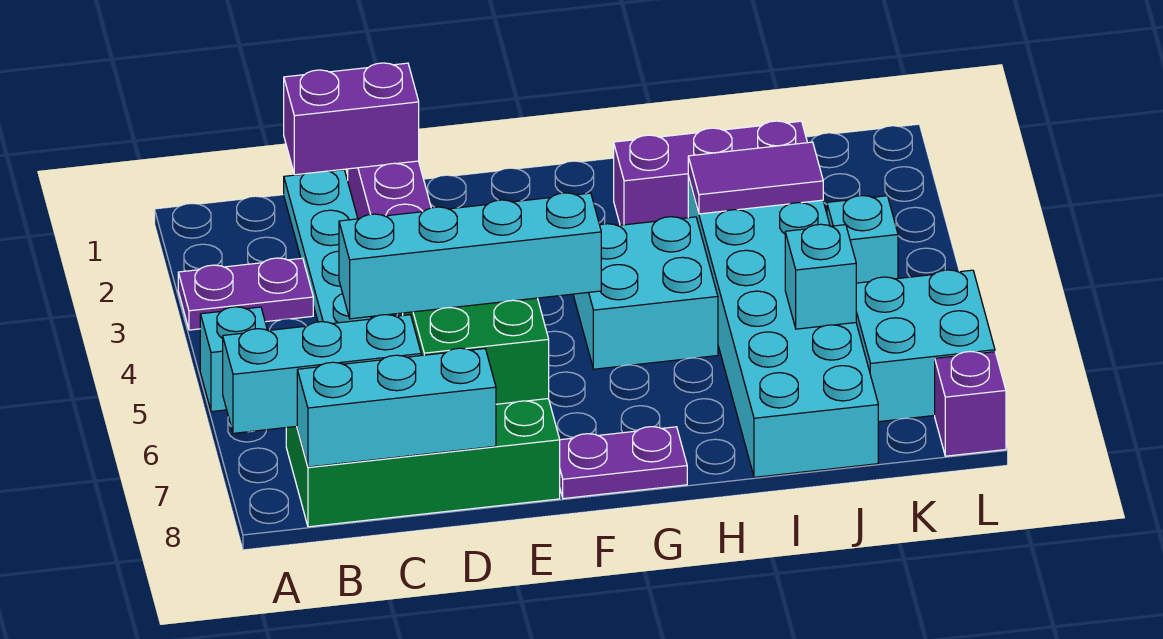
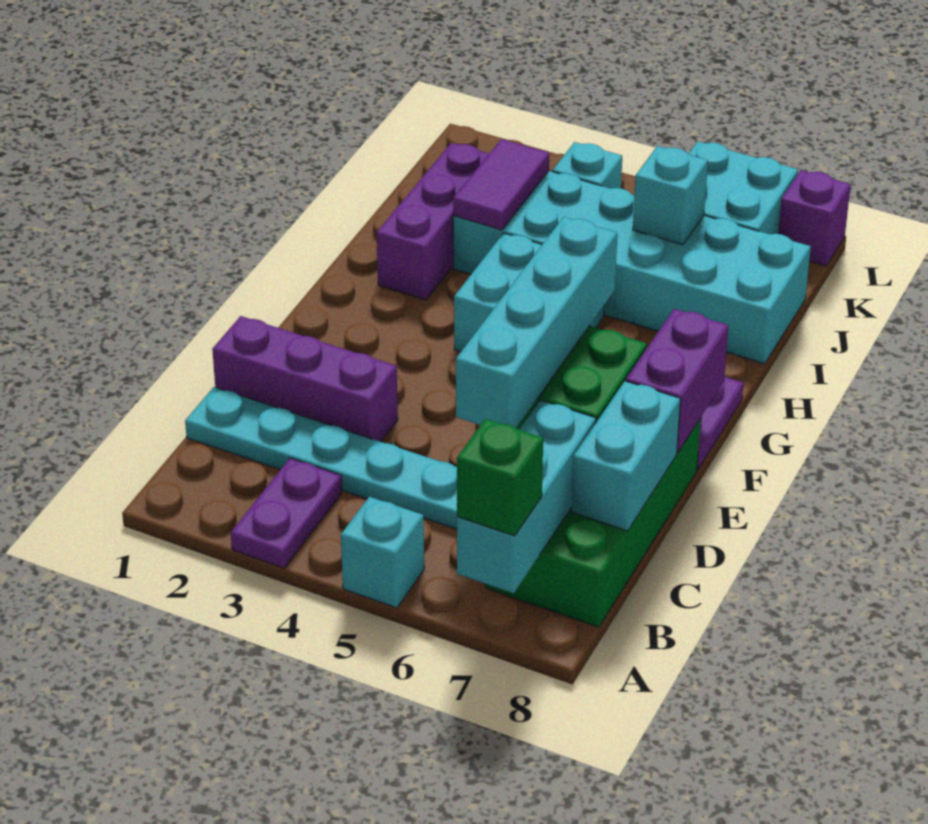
none -> green brick A7 level 3
cyan brick B8:D8 level 2 -> cyan brick C8:D8 level 2
purple brick C1:D1 level 2 -> purple brick E8:F8 level 2

